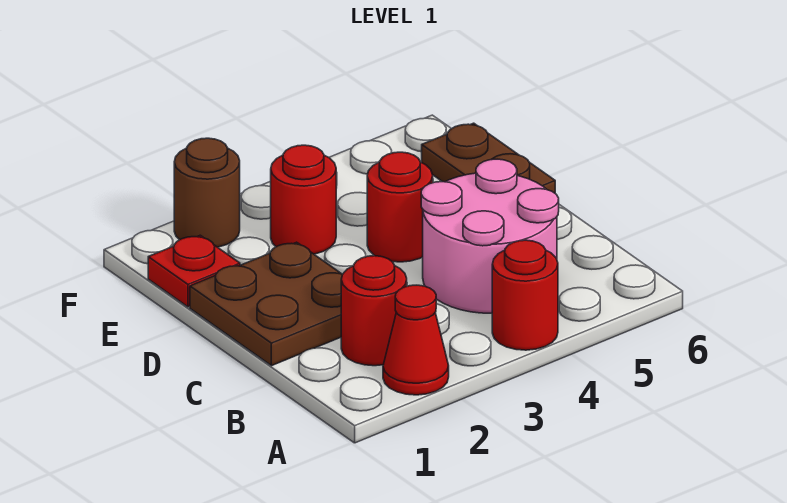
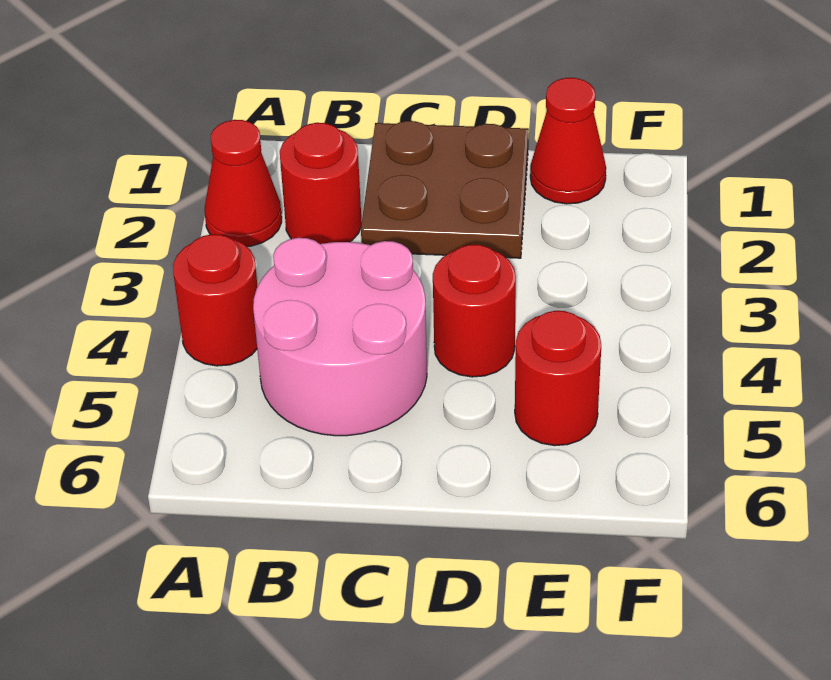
brown plate D6:E6 level 1 -> none
red plate E1 level 1 -> red cone E1 level 1
red round brick E3 level 1 -> red round brick E5 level 1
brown round brick F2 level 1 -> none

